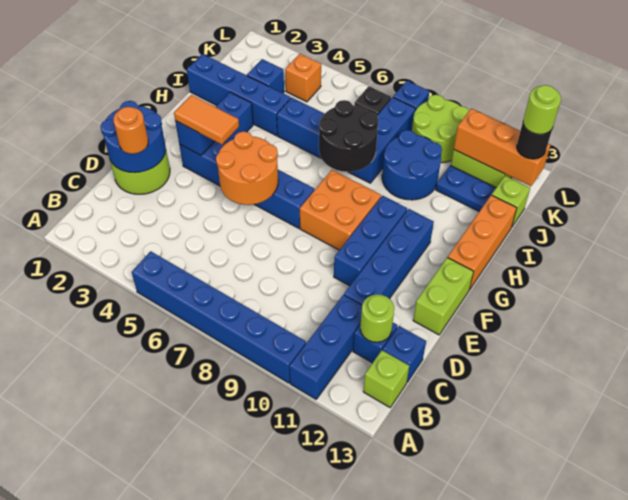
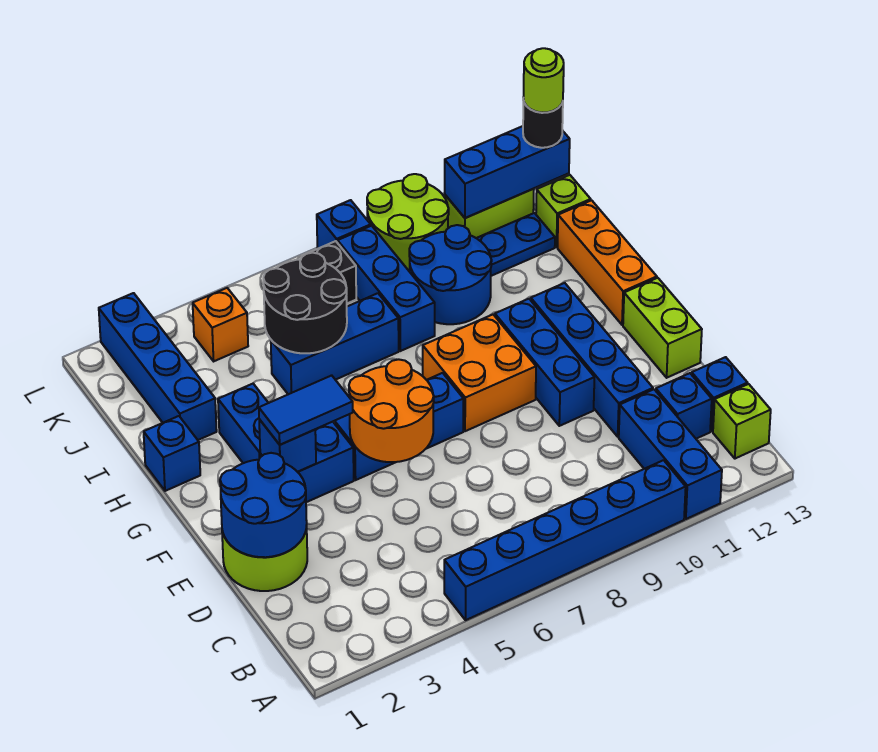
lime round brick C12 level 2 -> none
orange round brick D2 level 3 -> none
orange tile F3:F4 level 3 -> blue tile F3:F4 level 3
black round brick H7:I8 level 2 -> black round brick I5:J6 level 2
blue brick I1:I4 level 1 -> blue brick I2:L2 level 1
blue brick J3 level 1 -> blue brick H1 level 1
orange brick K11:K13 level 2 -> blue brick K11:K13 level 2

